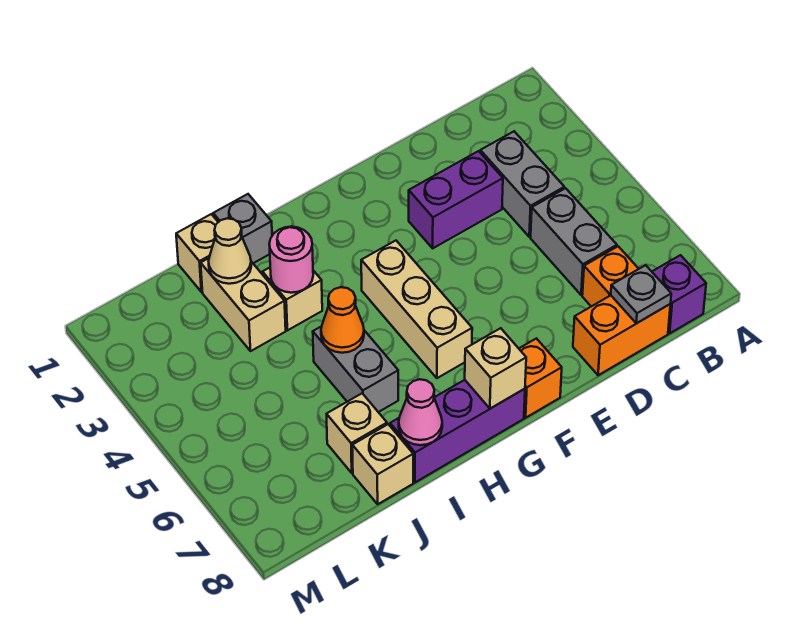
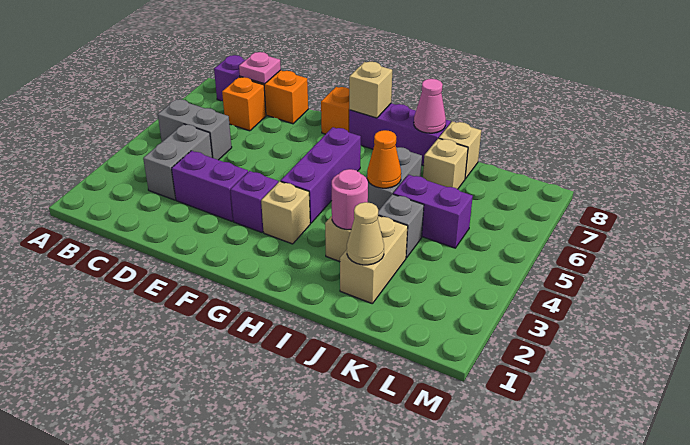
grey brick C5:C6 level 1 -> grey brick B5:C5 level 1
grey plate C8 level 2 -> pink plate C8 level 2
none -> purple brick F3 level 1
tan brick G4:G6 level 1 -> purple brick G4:G6 level 1
grey brick I1 level 1 -> grey brick J4 level 1
tan brick J1 level 1 -> tan brick G3 level 1
none -> purple brick J5:K5 level 1

